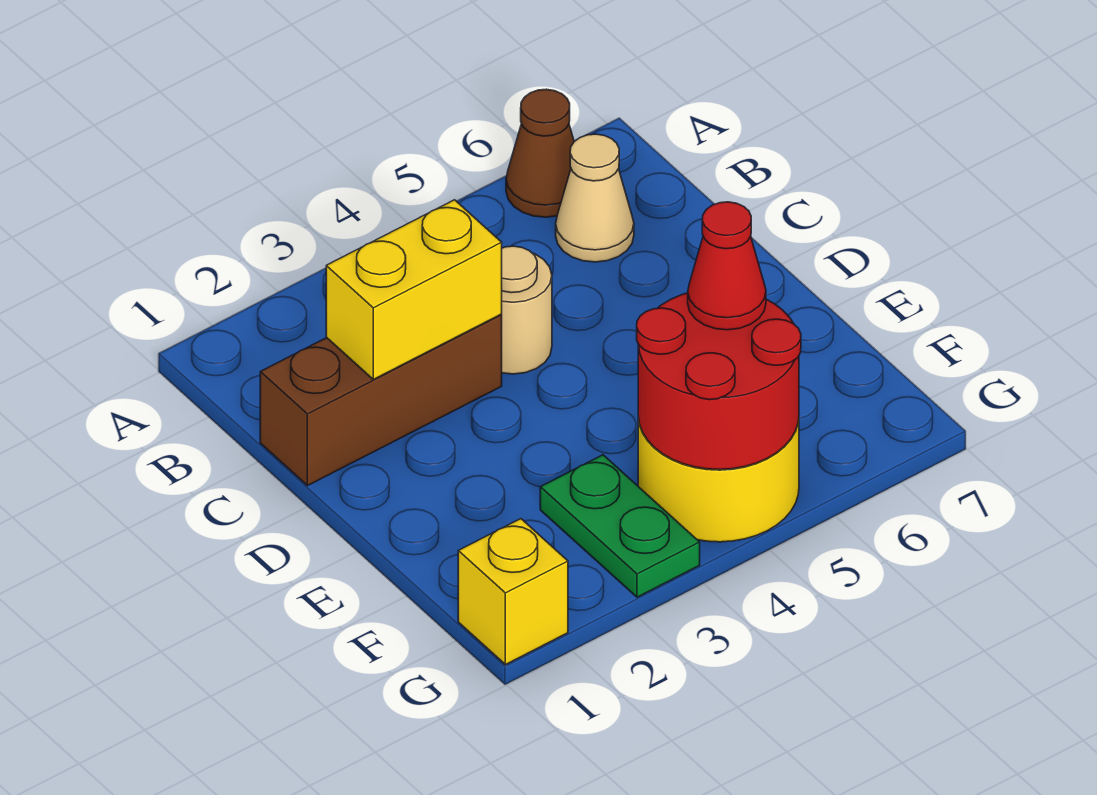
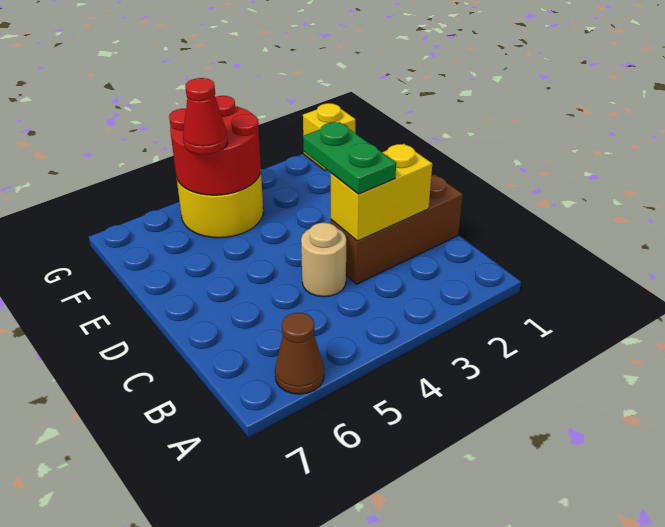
tan cone B6 level 1 -> none
green plate F3:G3 level 1 -> green plate C3:D3 level 3

